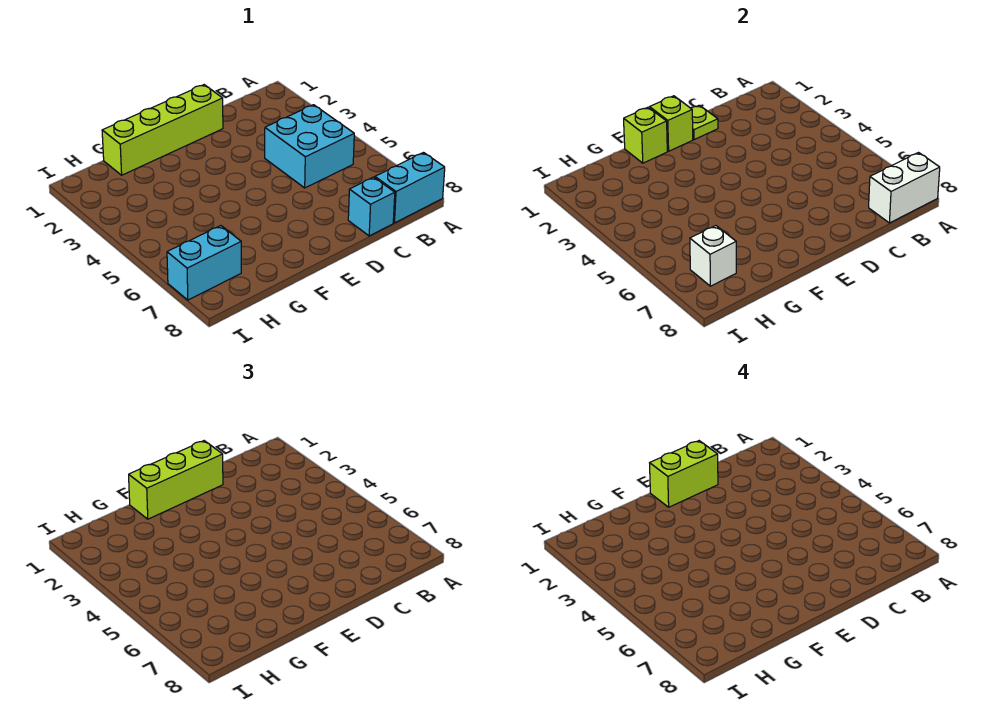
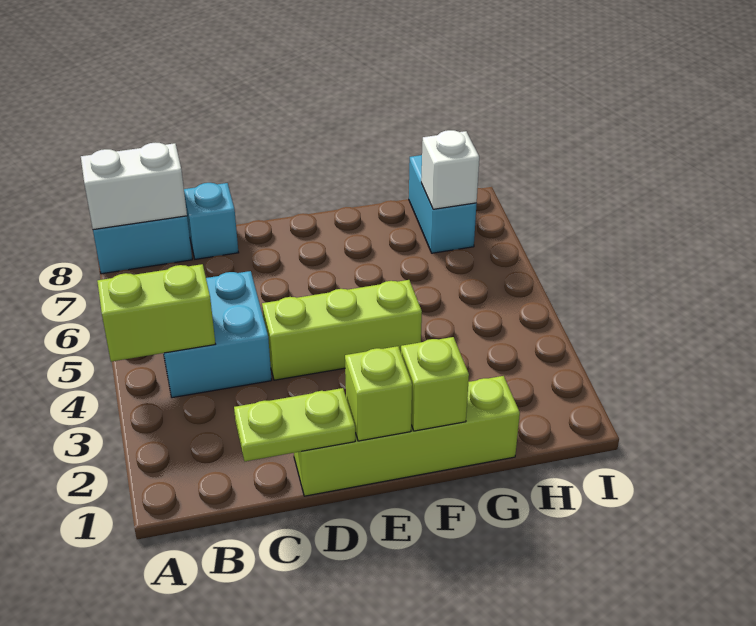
lime plate D1 level 2 -> lime plate C1:D1 level 2
lime brick D1:F1 level 3 -> lime brick D4:F4 level 1
lime brick D1:E1 level 4 -> lime brick A4:B4 level 2
cyan brick H7:I7 level 1 -> cyan brick H7:H8 level 1

